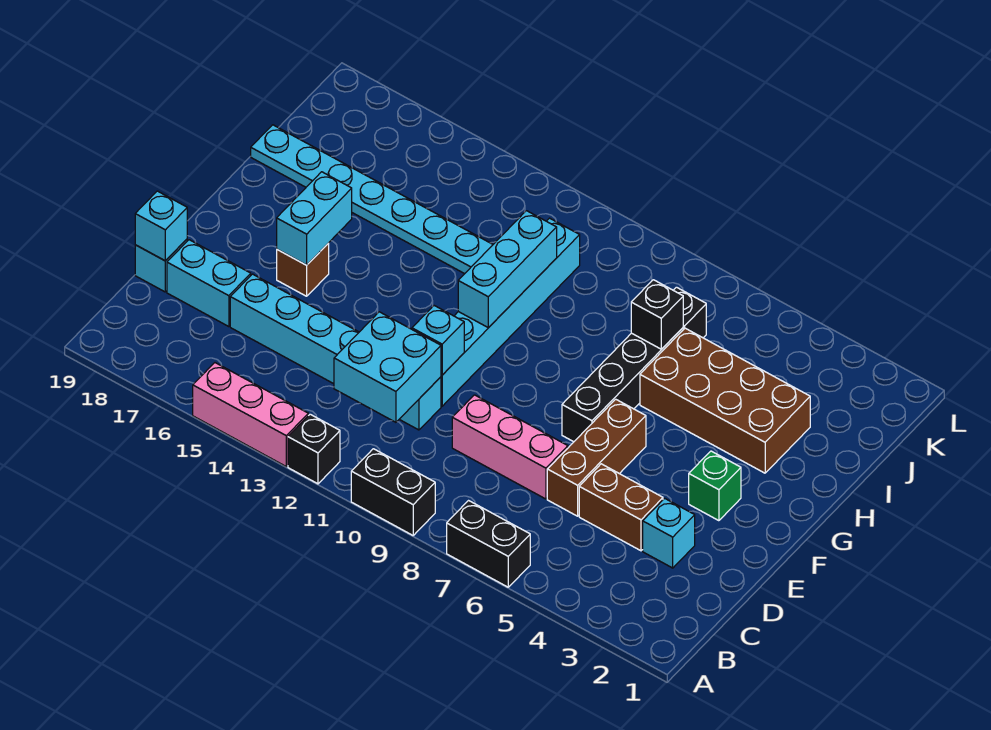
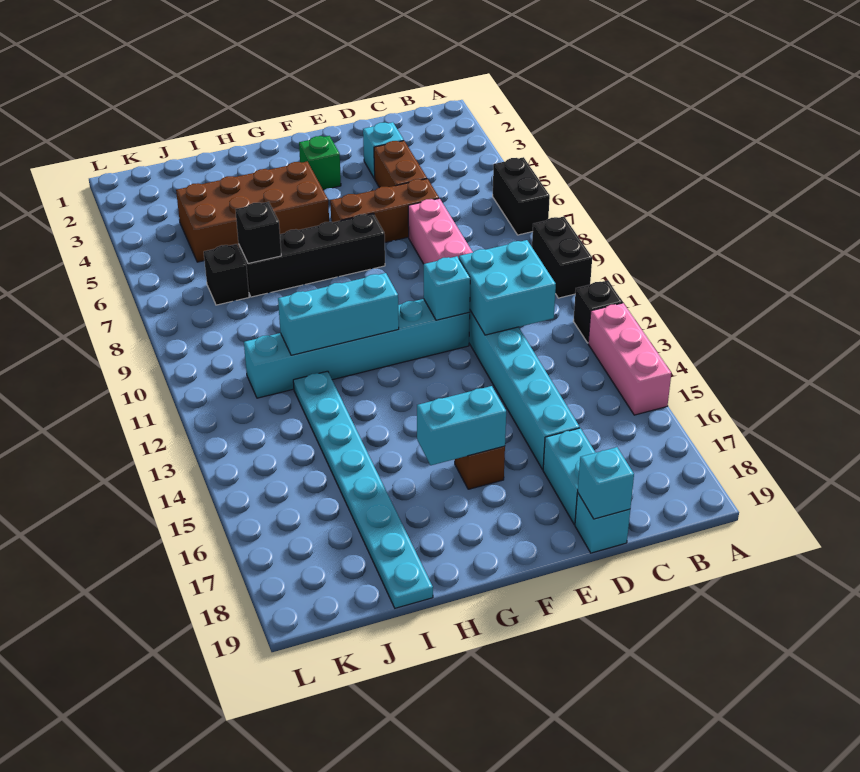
brown brick H3:I6 level 1 -> brown brick G4:J5 level 1

